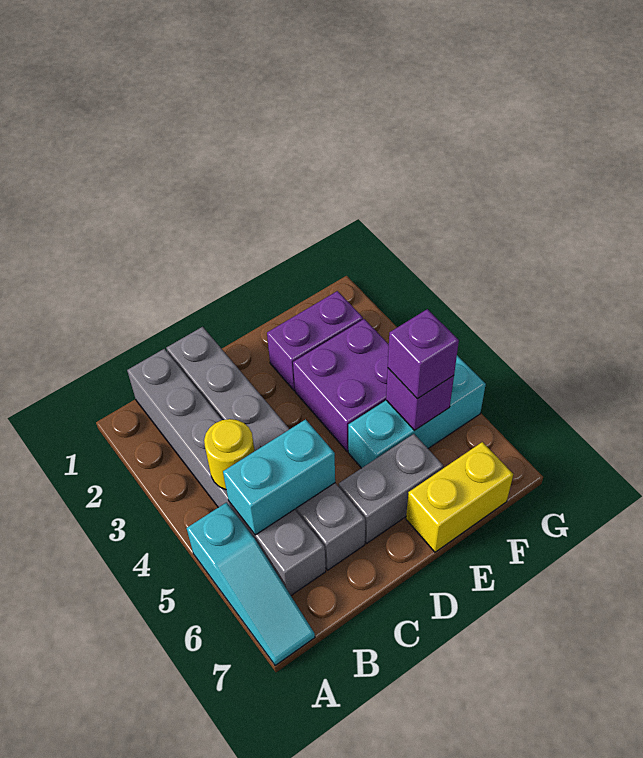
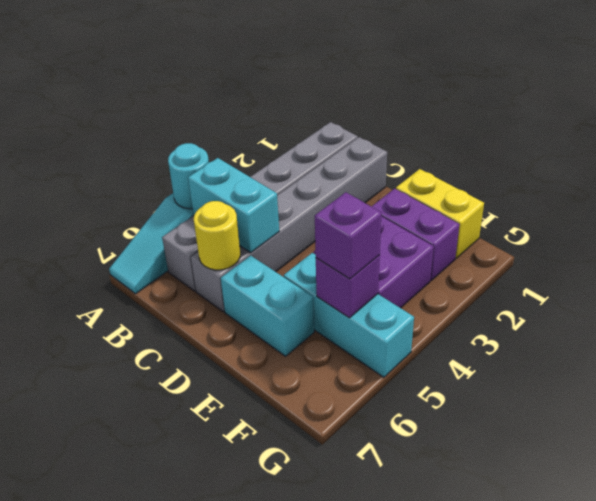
none -> cyan round brick A5 level 2
yellow round brick B4 level 2 -> yellow round brick C6 level 2
grey brick D6:E6 level 1 -> cyan brick D6:E6 level 1
yellow brick E7:F7 level 1 -> yellow brick E1:F1 level 1

